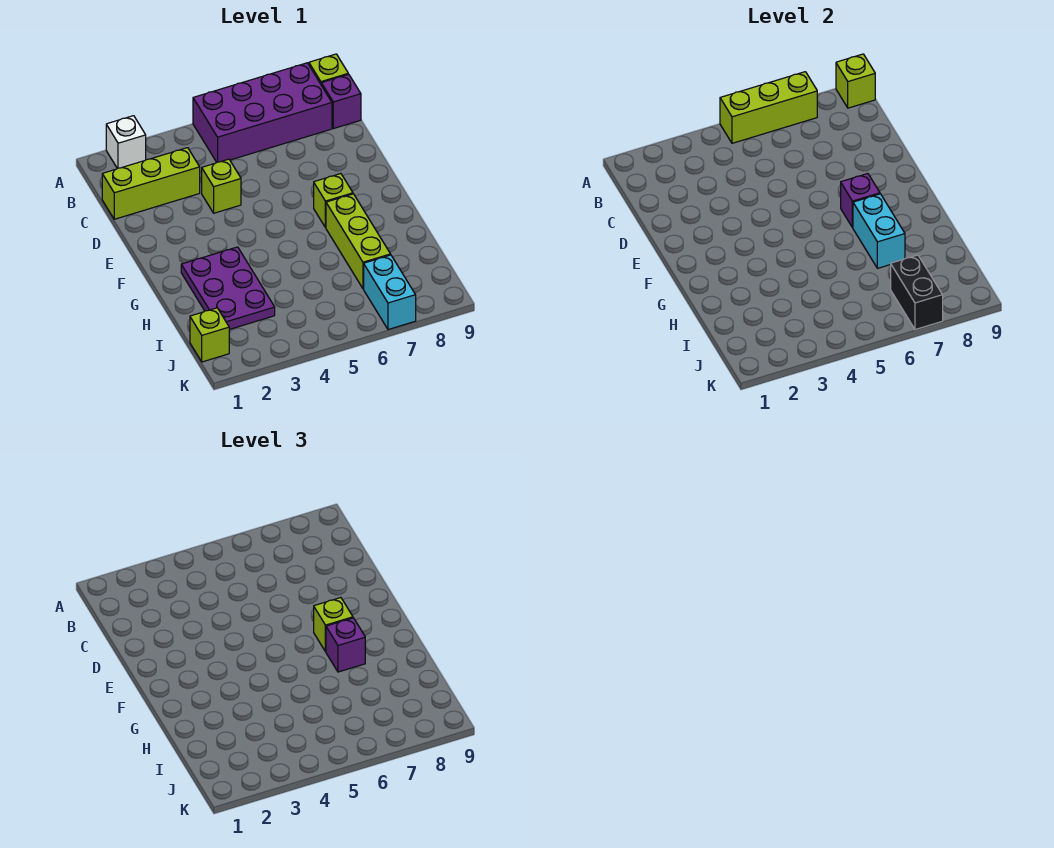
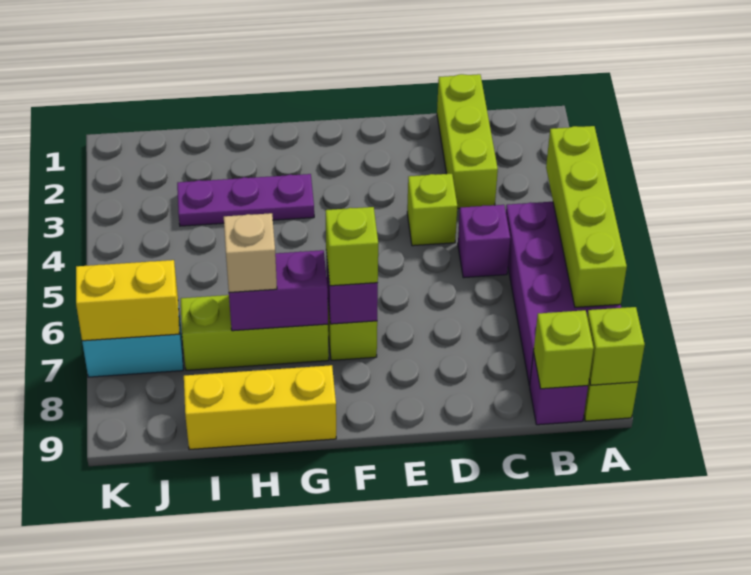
white brick A2 level 1 -> none
lime brick A5:A7 level 2 -> lime brick A4:A7 level 2
purple plate G2:I3 level 1 -> purple plate G3:I3 level 1
cyan brick G7:H7 level 2 -> purple brick G7:H7 level 2
purple brick G7 level 3 -> purple brick C5 level 1
none -> yellow brick G9:I9 level 1
none -> tan brick H7 level 3
lime brick J1 level 1 -> lime brick B9 level 2
black brick J7:K7 level 2 -> yellow brick J7:K7 level 2

